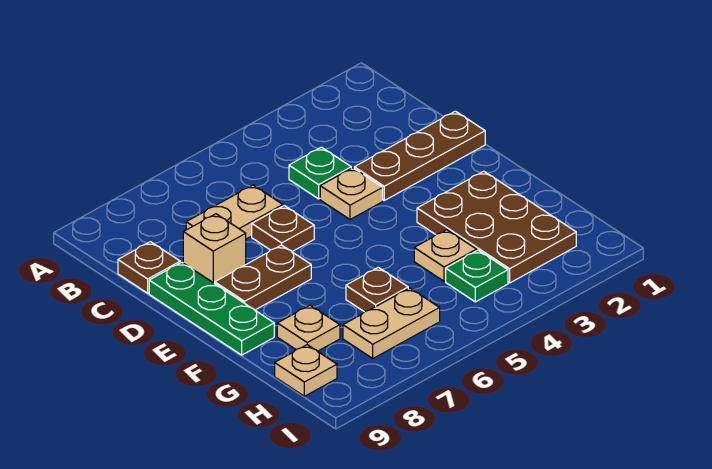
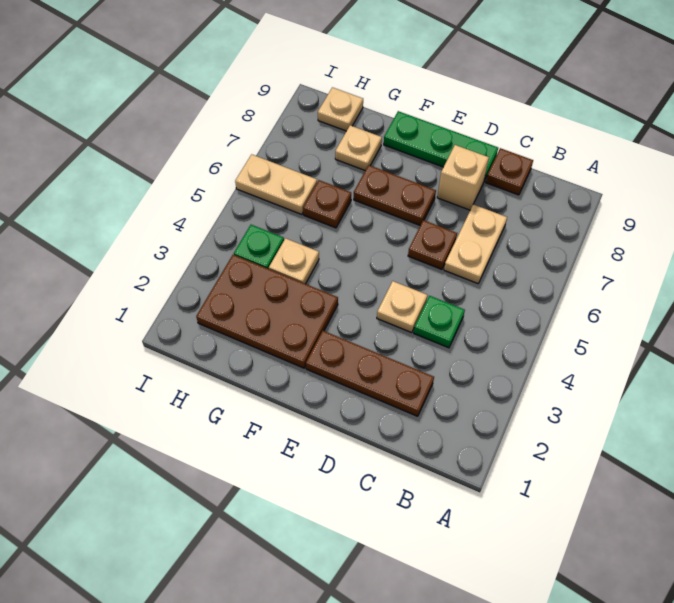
brown plate D1:D3 level 1 -> brown plate C2:E2 level 1
brown plate E7:E8 level 1 -> brown plate E7:F7 level 1
tan plate H6:H7 level 1 -> tan plate H6:I6 level 1

